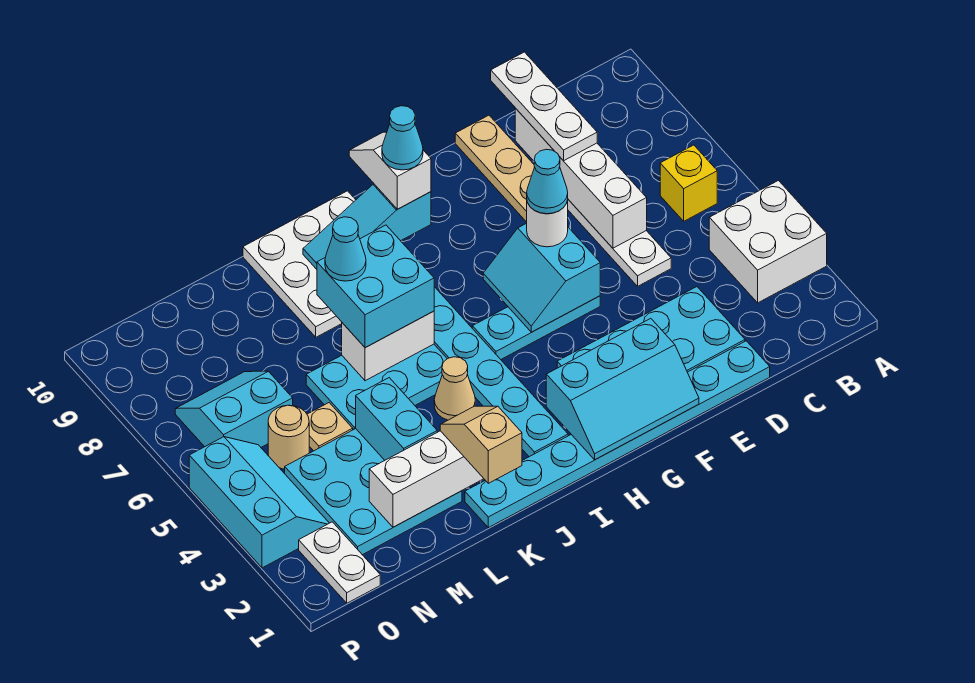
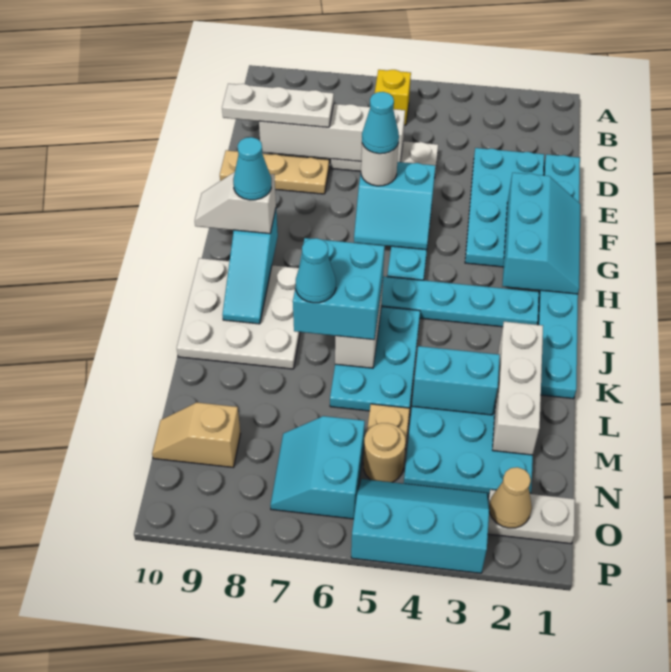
white brick A3:B4 level 1 -> none
tan cone J4 level 1 -> tan cone O2 level 2
tan slope K1:K2 level 3 top 1 -> tan slope N9:N10 level 1 top 9

